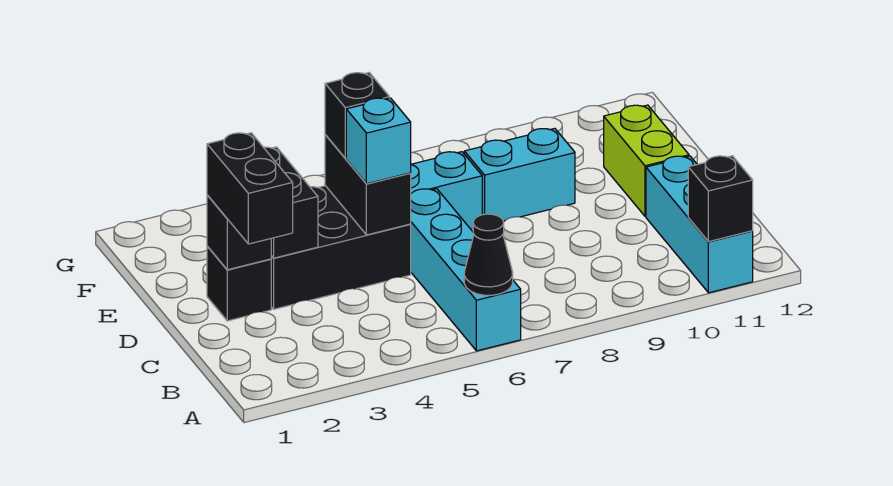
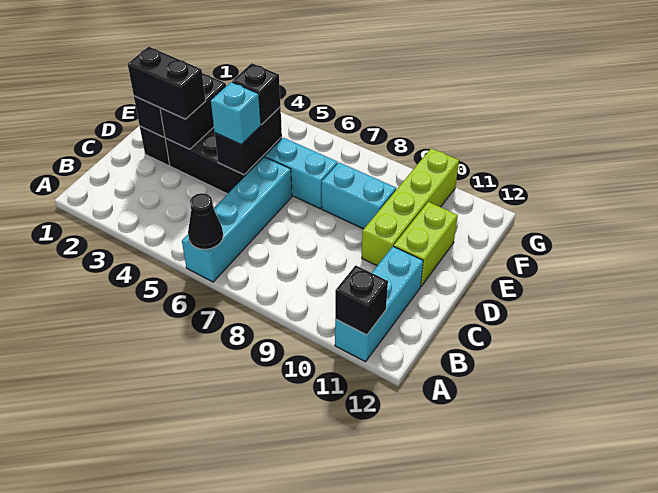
black brick C2:D2 level 3 -> black brick D2:D3 level 3
none -> lime brick D10:G10 level 1

